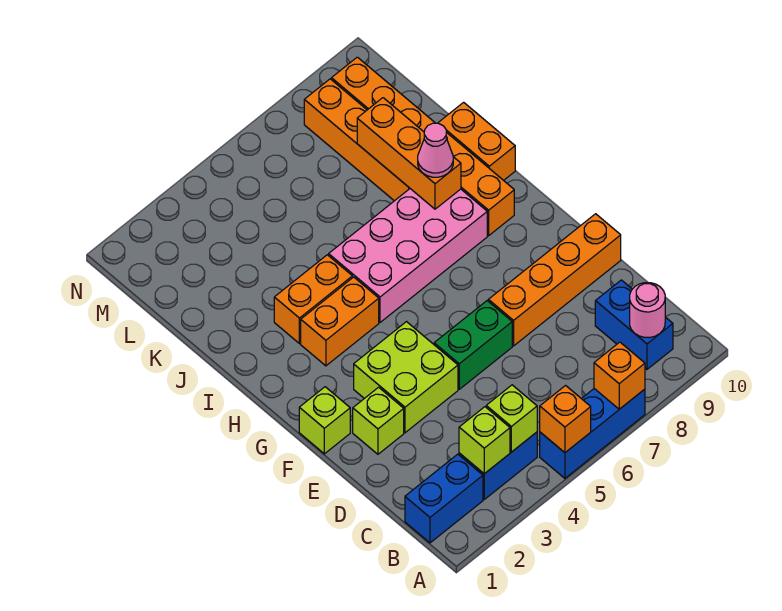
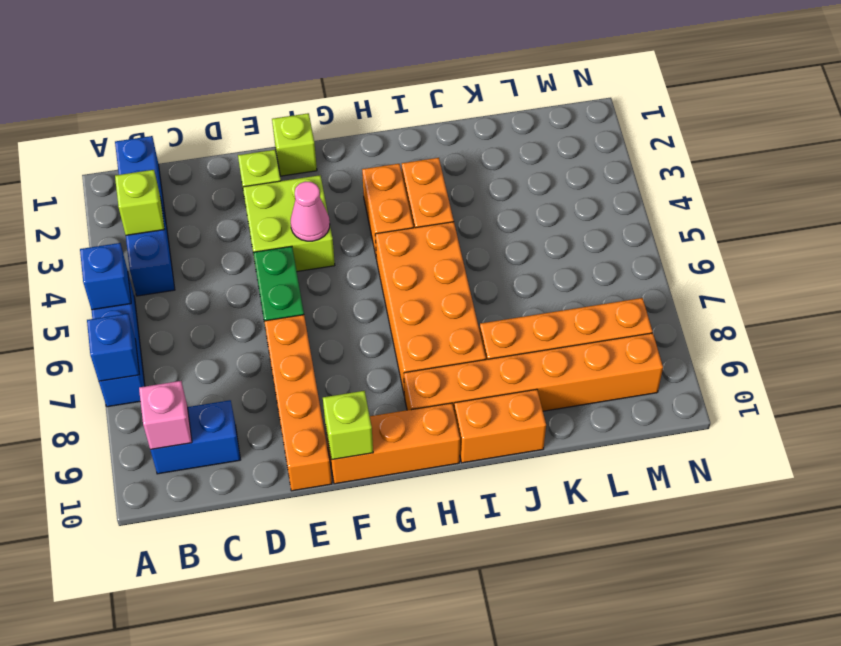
orange brick A5 level 2 -> blue brick A5 level 2
orange brick A7 level 2 -> blue brick A7 level 2
lime brick B4 level 2 -> lime brick F10 level 2
pink round brick B9 level 2 -> pink brick B9 level 2
pink brick H5:I8 level 1 -> orange brick H5:I8 level 1
orange brick I8:K8 level 2 -> orange brick F10:H10 level 1
pink cone I8 level 3 -> pink cone F4 level 2

